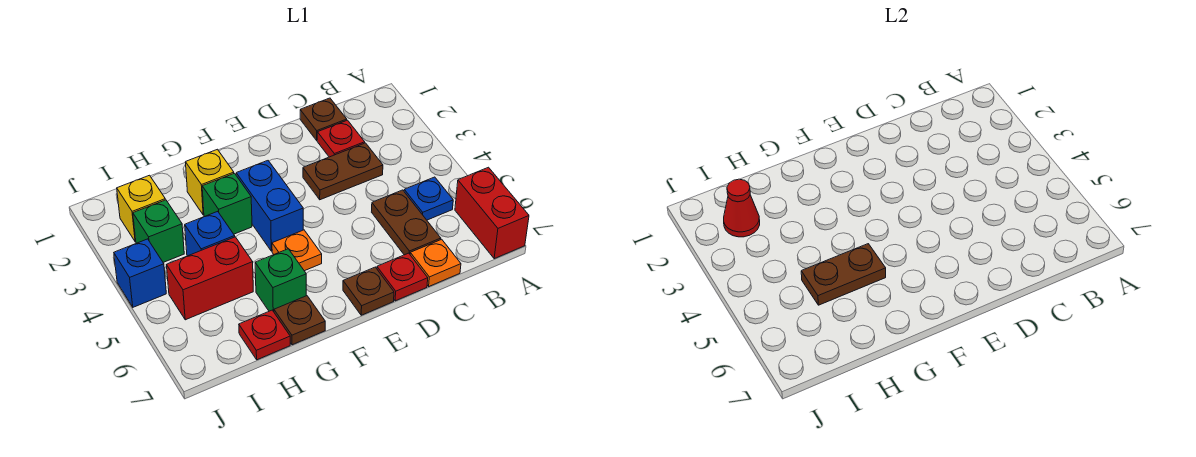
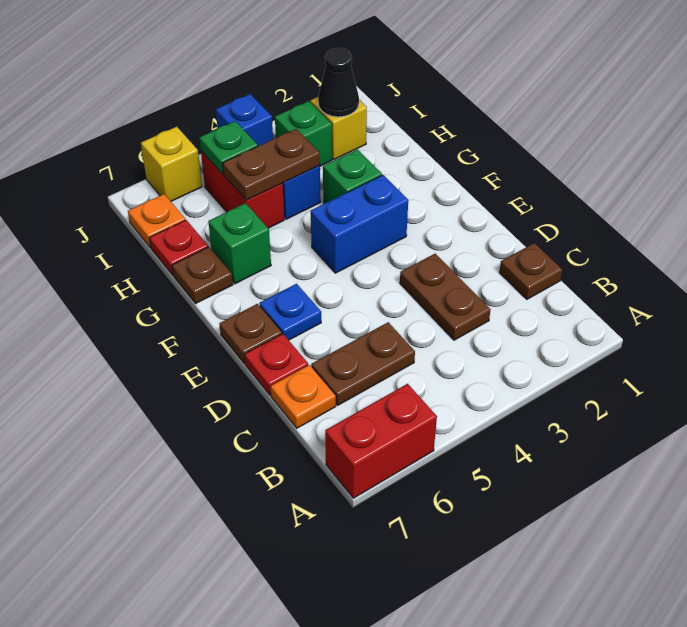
blue plate B5 level 1 -> blue plate E6 level 1
red plate C2 level 1 -> none
orange plate F5 level 1 -> orange plate I7 level 1
yellow brick G2 level 1 -> yellow brick J6 level 1
brown plate G5:H5 level 2 -> brown plate H4:H5 level 2
red cone I2 level 2 -> black cone I2 level 2
none -> green plate I5 level 2

